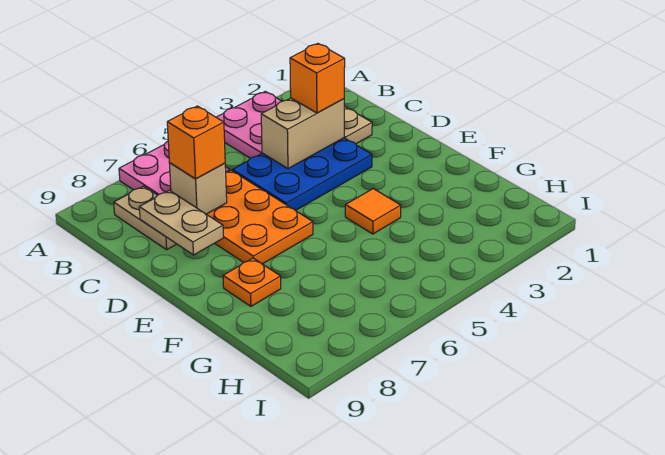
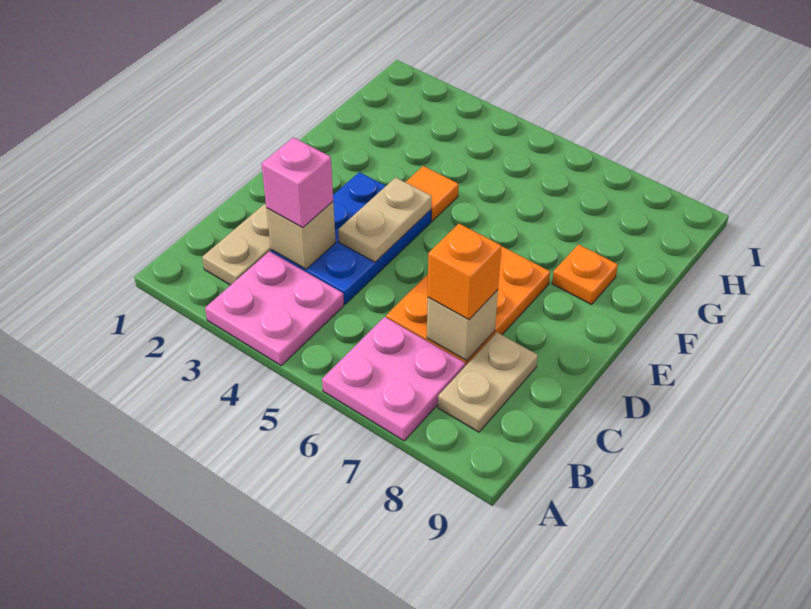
blue plate C3:D5 level 1 -> blue plate C3:E4 level 1
tan brick C3:C4 level 2 -> tan brick C3 level 2
orange brick C3 level 3 -> pink brick C3 level 3
tan plate C8:D8 level 2 -> tan plate D4:E4 level 2

